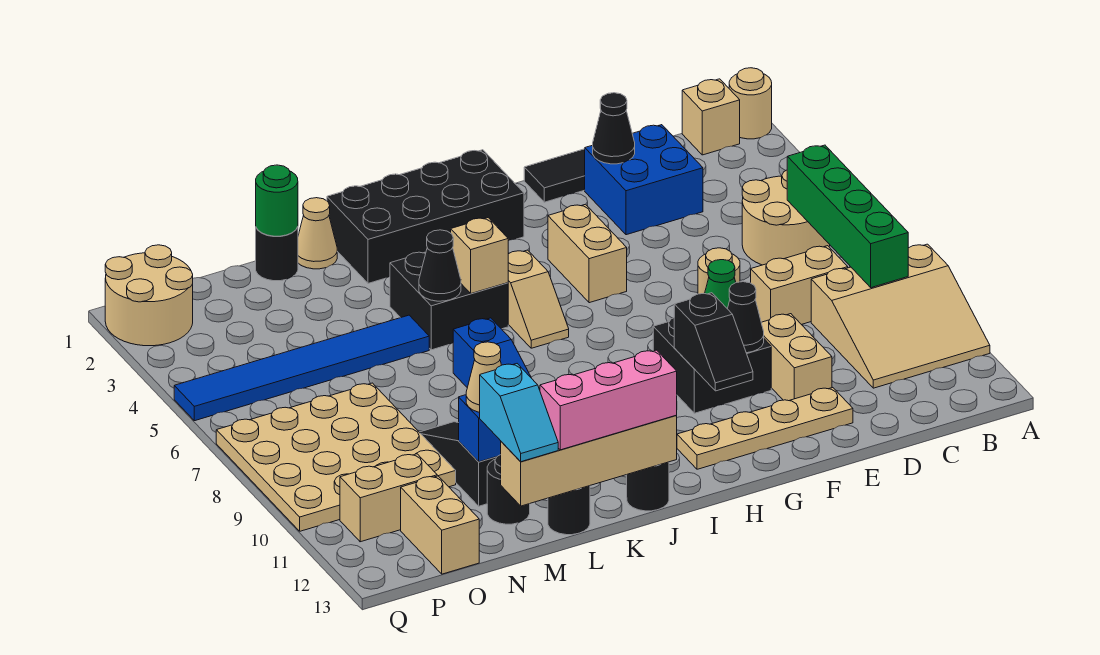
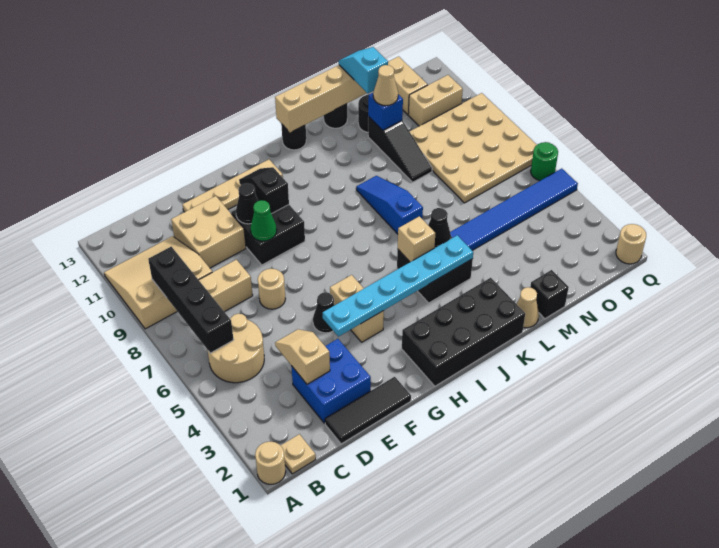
tan brick B1 level 1 -> tan plate B1 level 1
green brick B6:B9 level 2 -> black brick B6:B9 level 2
black cone E2 level 2 -> black cone F5 level 1
tan brick E10:E11 level 1 -> tan brick D10:E11 level 1
none -> cyan plate F4:K4 level 2
tan slope I5:I6 level 1 top 5 -> tan slope D3:D4 level 2 top 3
pink brick J13:L13 level 3 -> none
black round brick M1 level 1 -> black brick M1 level 1
green round brick M1 level 2 -> green round brick Q6 level 1
tan round brick P1:Q2 level 1 -> tan round brick Q1 level 1

